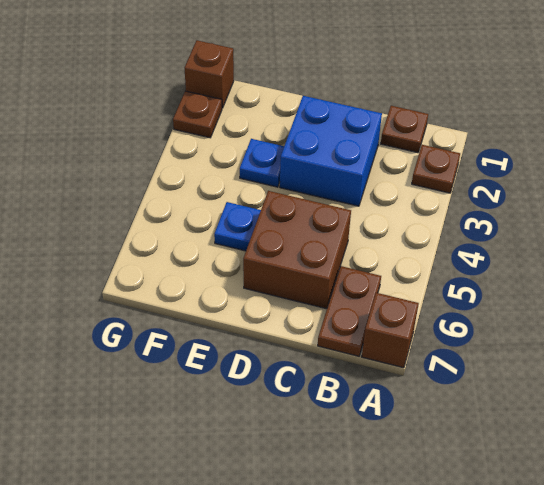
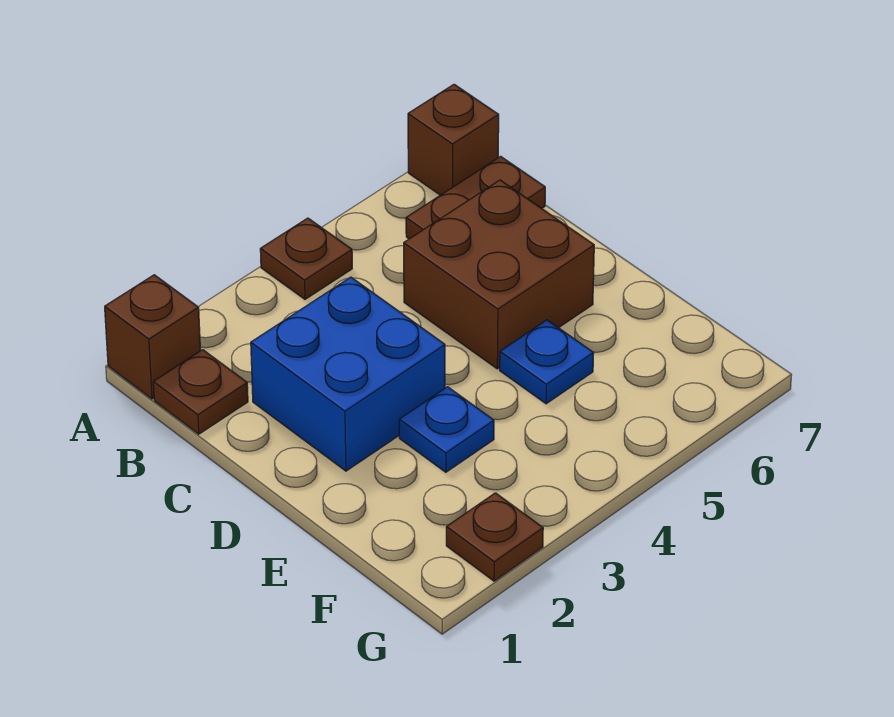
brown plate A2 level 1 -> brown plate A4 level 1
brown brick G1 level 1 -> brown brick A1 level 1

